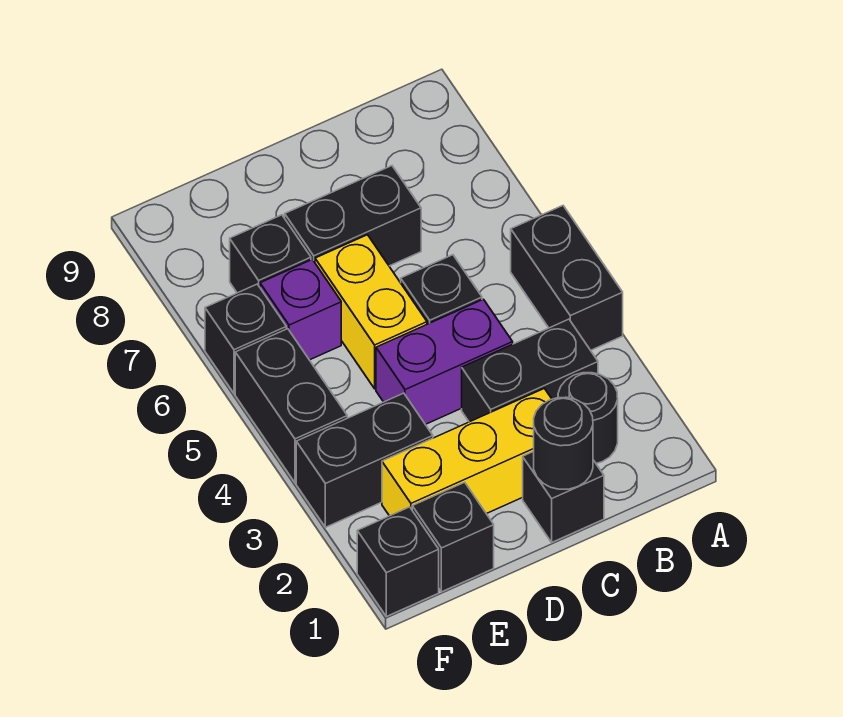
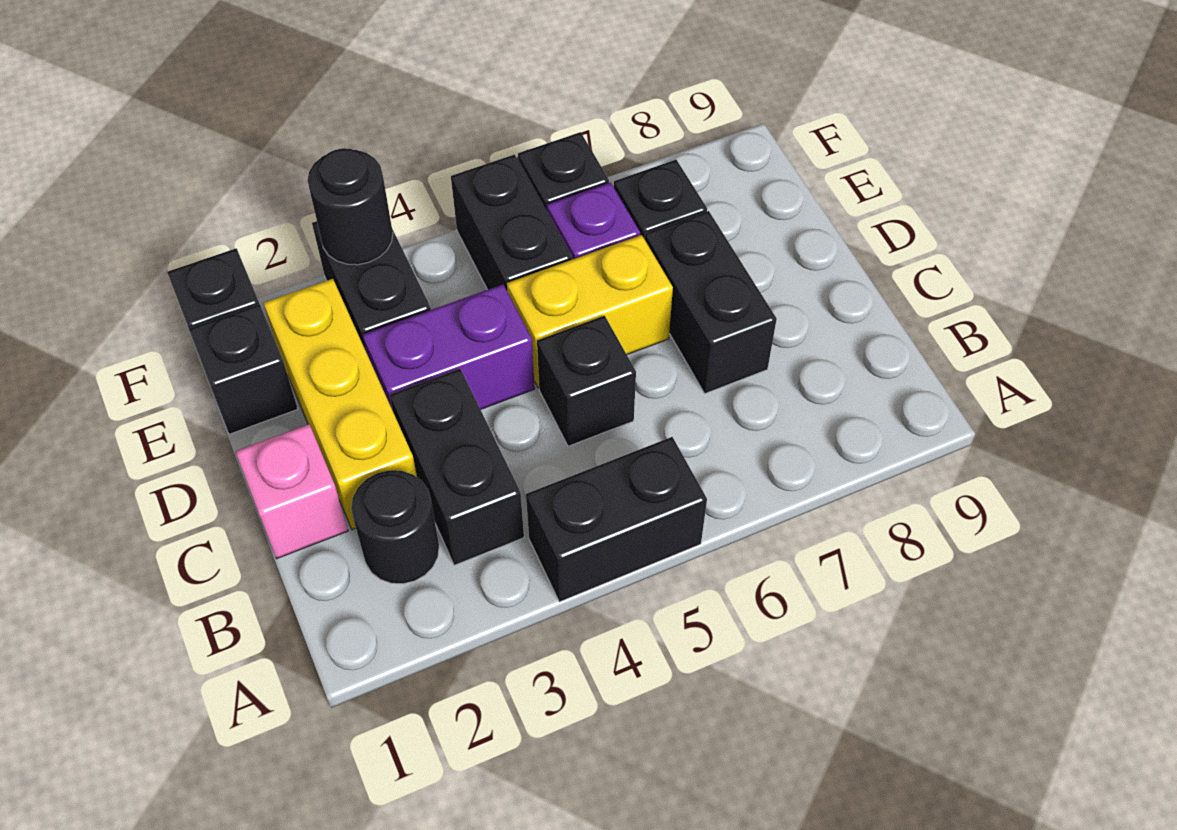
black brick C1 level 1 -> pink brick C1 level 1
black round brick C1 level 2 -> black round brick F3 level 2
purple brick C4:D4 level 1 -> purple brick D3:D4 level 1
black brick F4:F5 level 1 -> black brick E5:F5 level 1

